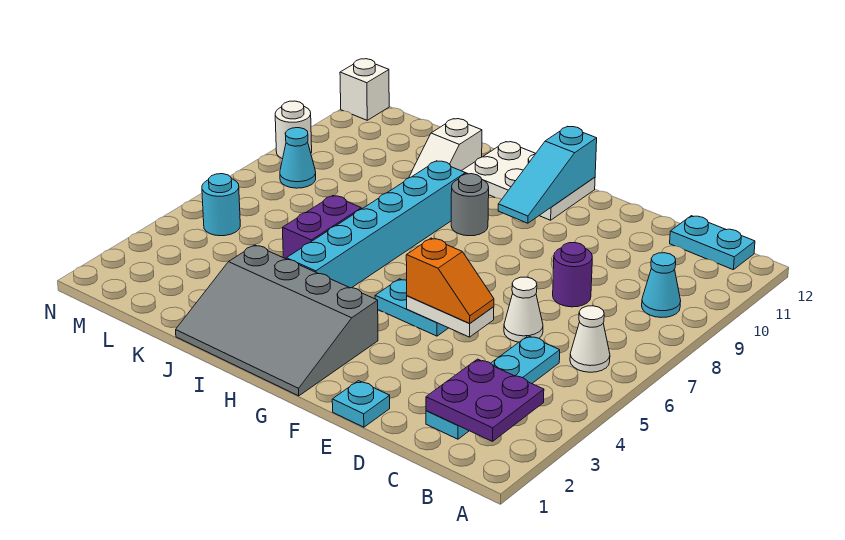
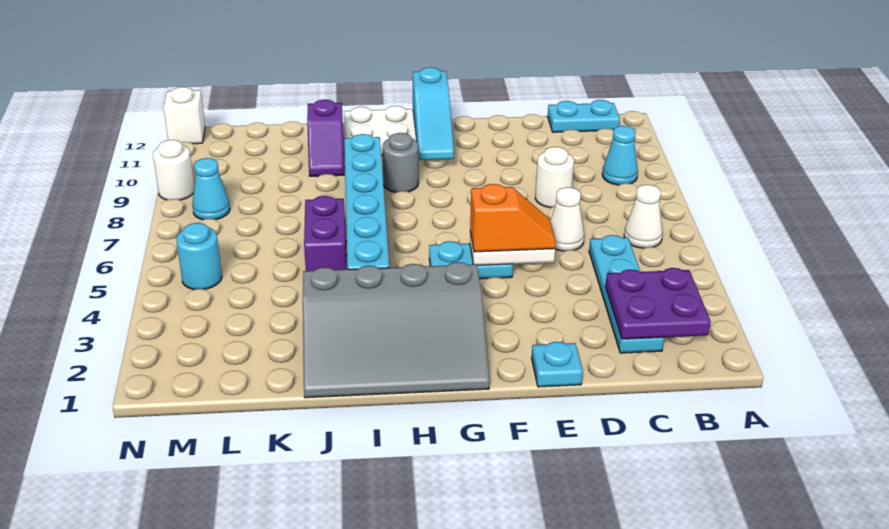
purple round brick D8 level 1 -> white round brick D8 level 1
white slope J10:J11 level 1 top 11 -> purple slope J10:J11 level 1 top 11

